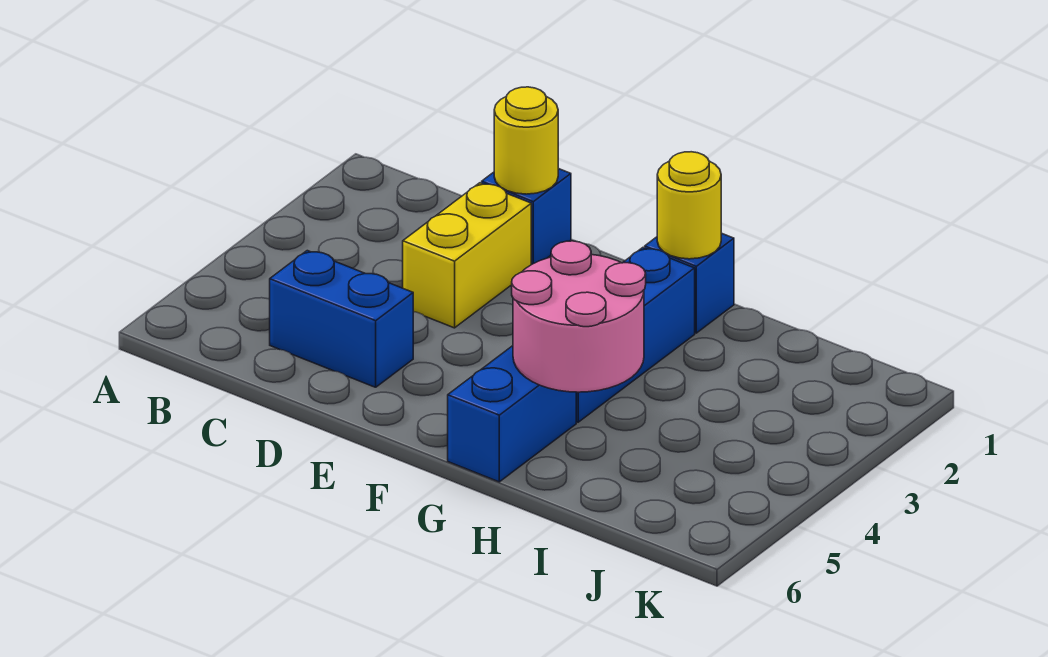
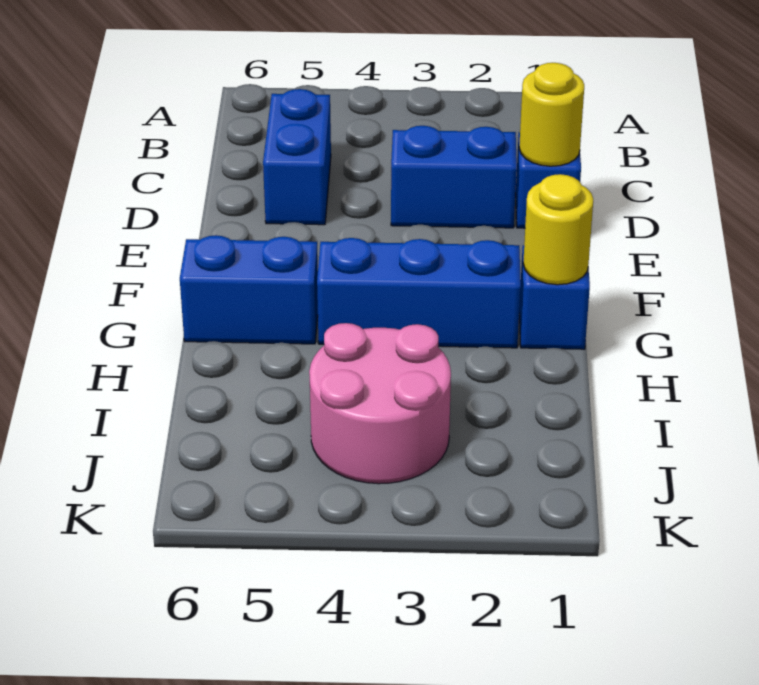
yellow brick D2:D3 level 1 -> blue brick D2:D3 level 1
pink round brick G4:H5 level 2 -> pink round brick I3:J4 level 1

